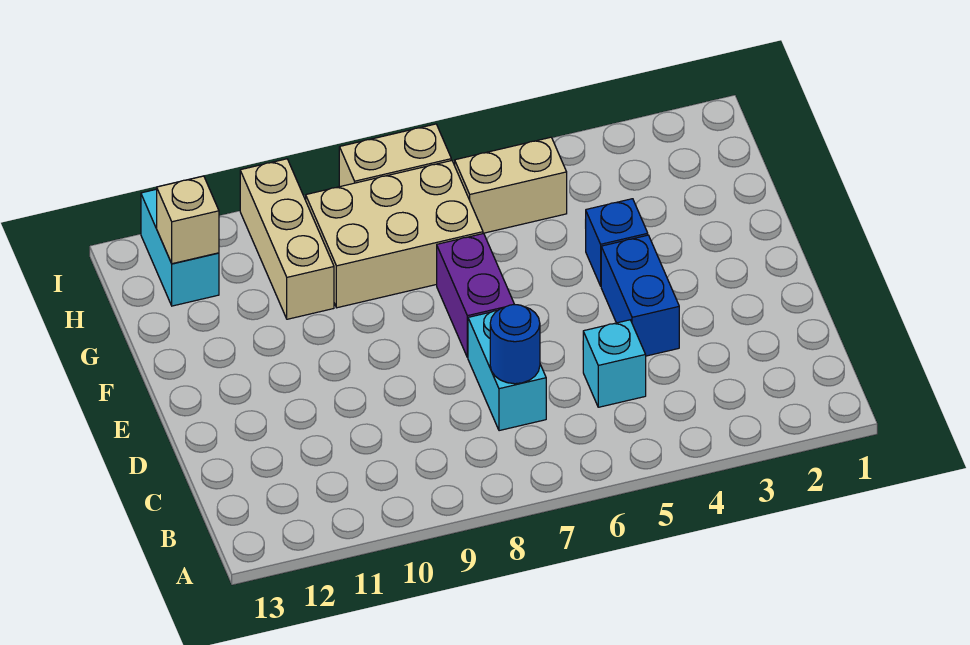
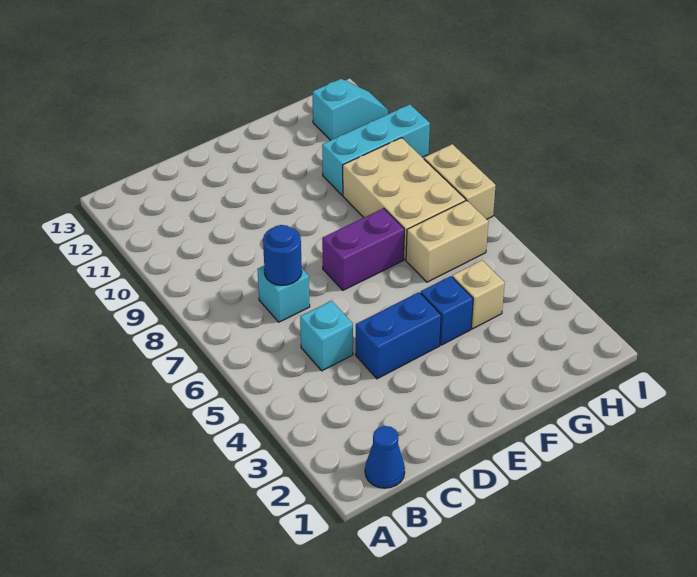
none -> blue cone B1 level 1
cyan brick C7:D7 level 1 -> cyan brick C7 level 1
tan brick G10:I10 level 1 -> cyan brick G10:I10 level 1
tan brick H5:H6 level 1 -> tan brick G6:H6 level 1
cyan brick H12:I12 level 1 -> cyan slope H12:I12 level 1 top H
tan brick H12 level 2 -> tan brick G4 level 1

